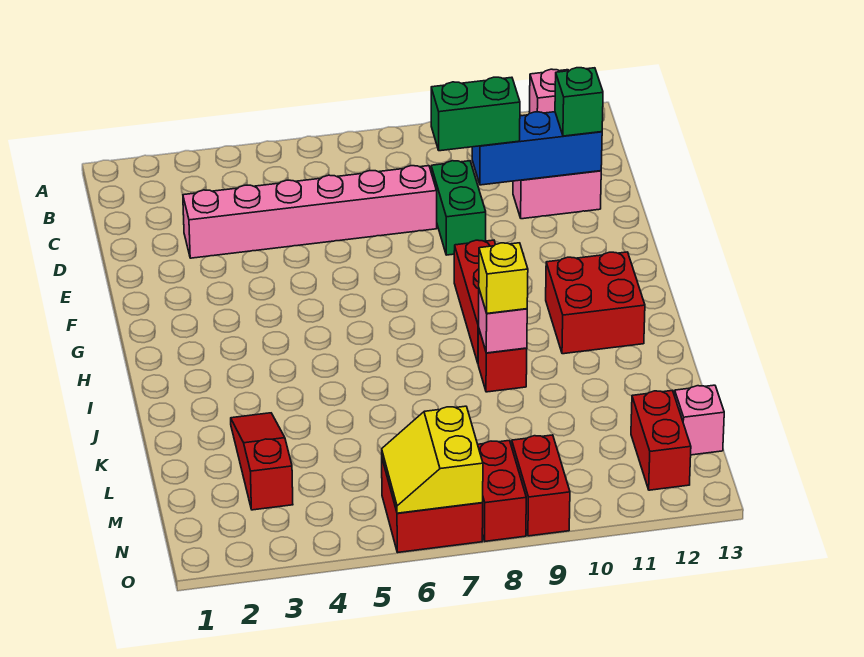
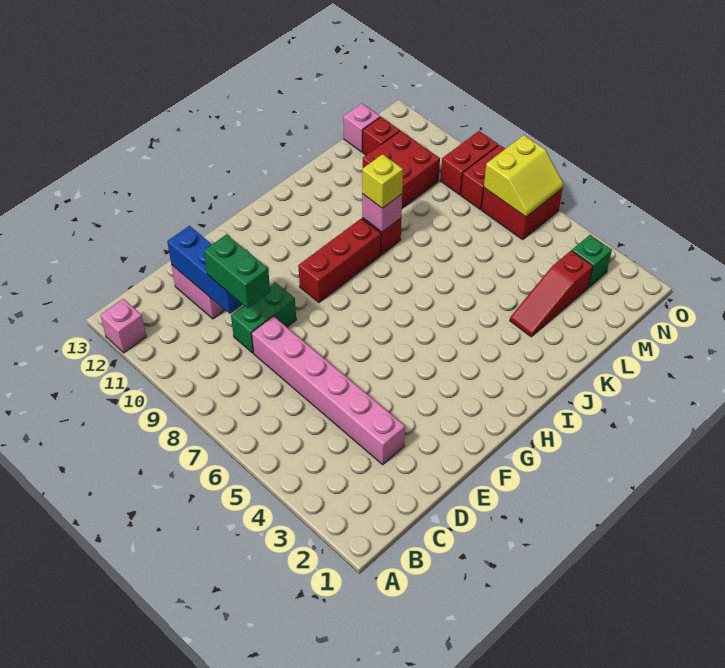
green brick D12 level 3 -> green brick N3 level 1
red brick H11:I12 level 1 -> red brick L10:M11 level 1
red brick M12:N12 level 1 -> red brick M12 level 1

